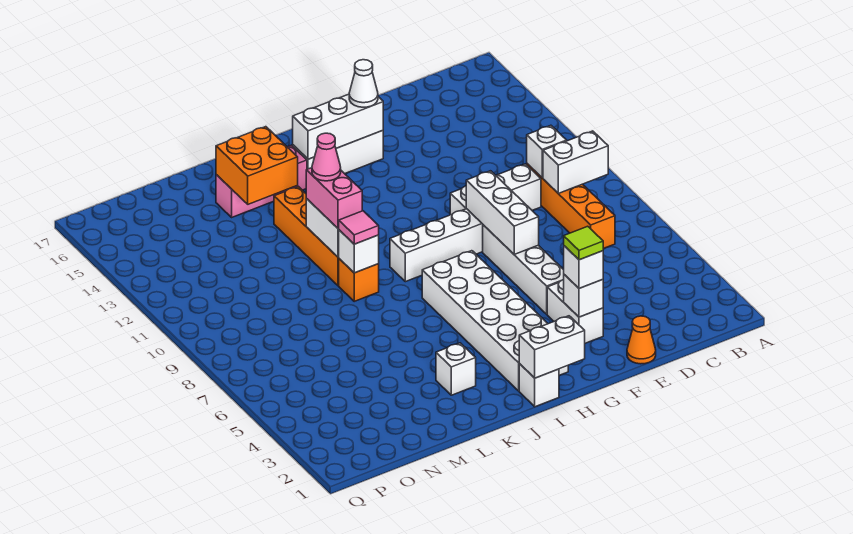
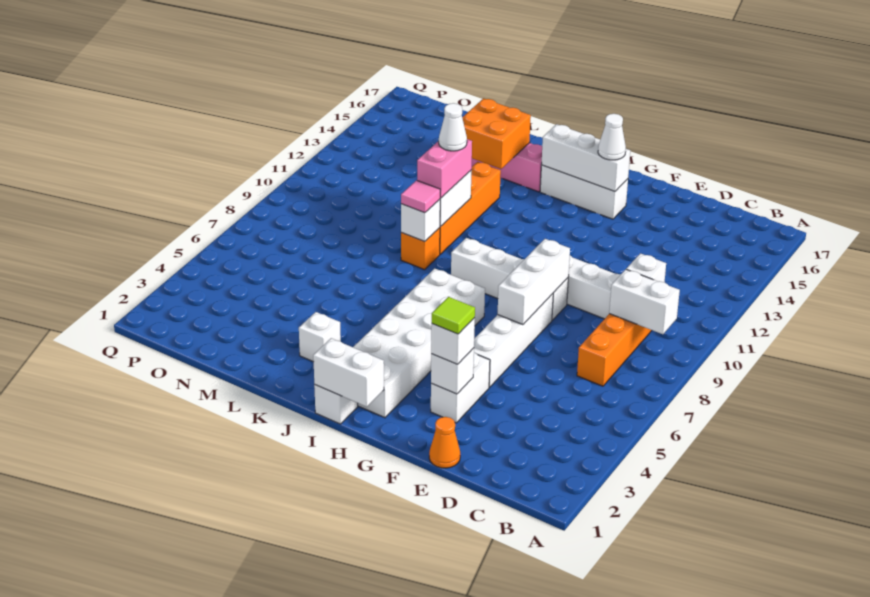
pink cone K11 level 4 -> white cone K11 level 4

